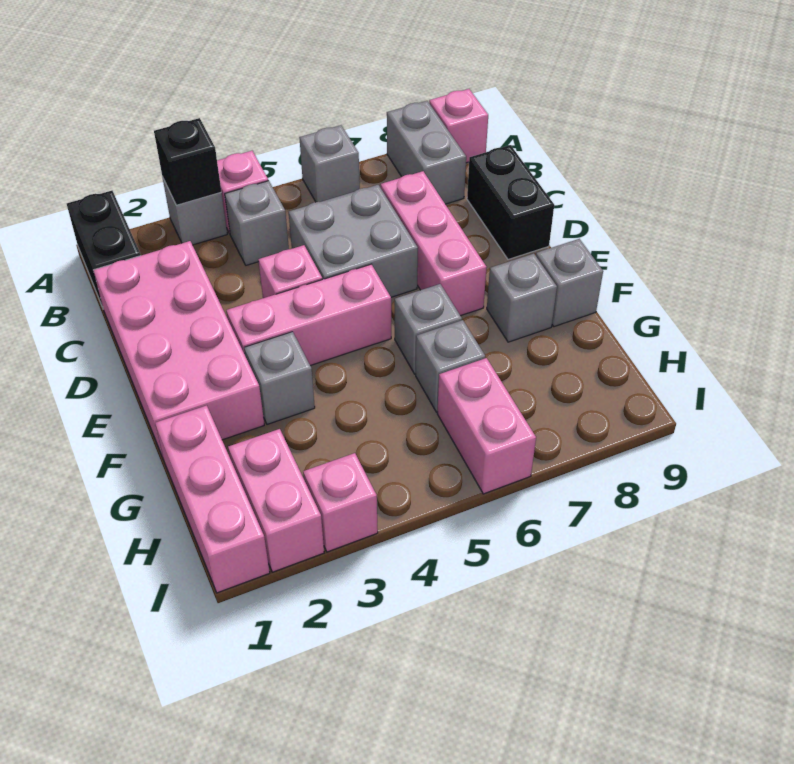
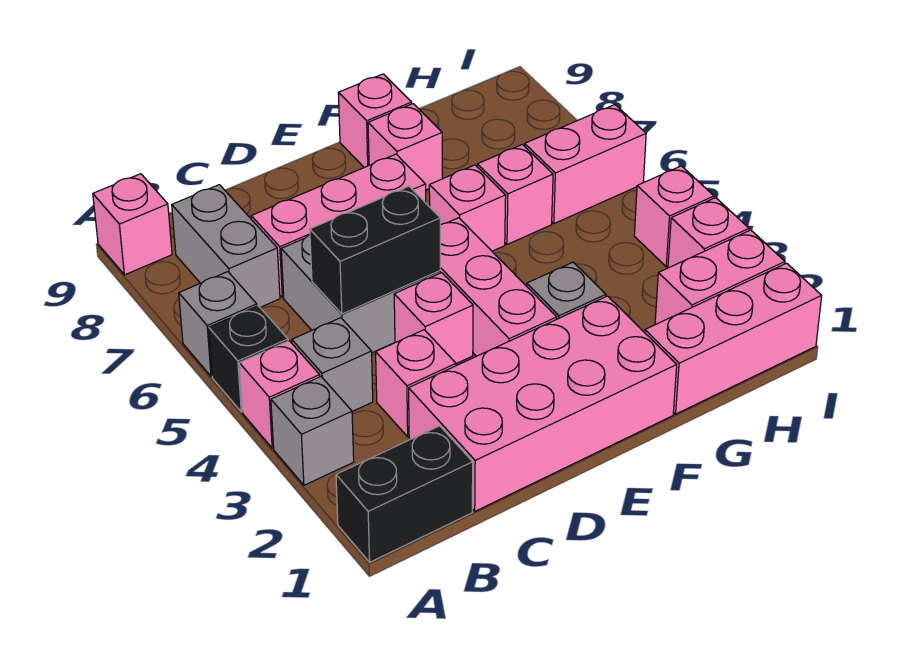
black brick A3 level 2 -> black brick A5 level 1
grey brick A8:B8 level 1 -> grey brick B7:B8 level 1
none -> pink brick C3 level 1
black brick C9:D9 level 1 -> black brick C5:D5 level 2
grey brick F6 level 1 -> pink brick F6 level 1
grey brick F8 level 1 -> pink brick F8 level 1
grey brick F9 level 1 -> pink brick F9 level 1
grey brick G6 level 1 -> pink brick G6 level 1
none -> pink brick I4 level 1

